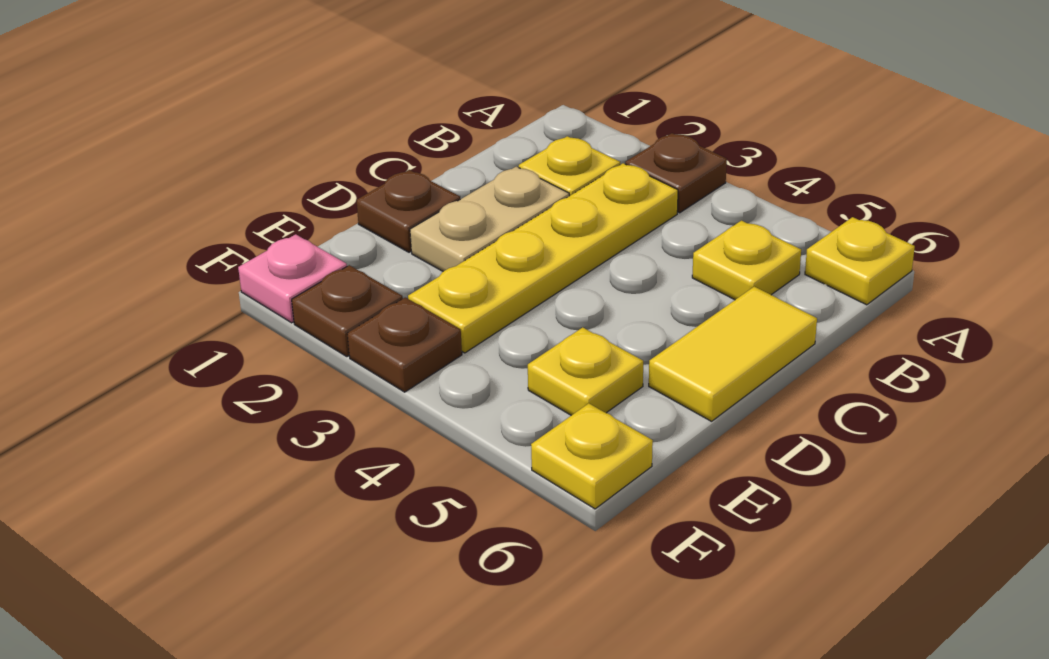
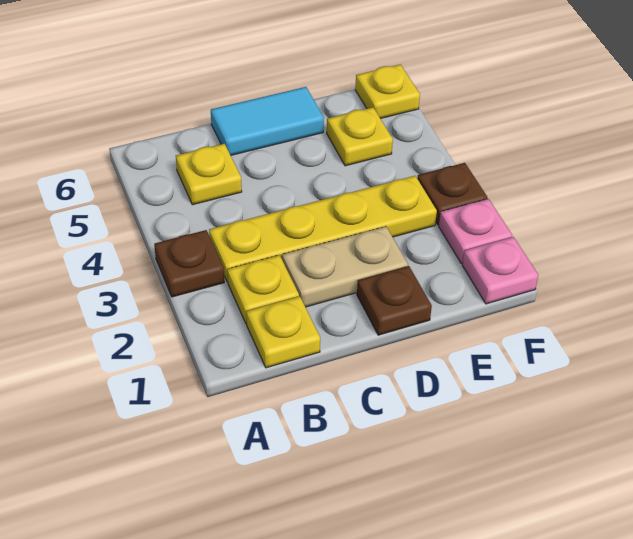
yellow plate A6 level 1 -> yellow plate B1 level 1
yellow tile C6:D6 level 1 -> cyan tile C6:D6 level 1
brown plate F2 level 1 -> pink plate F2 level 1

